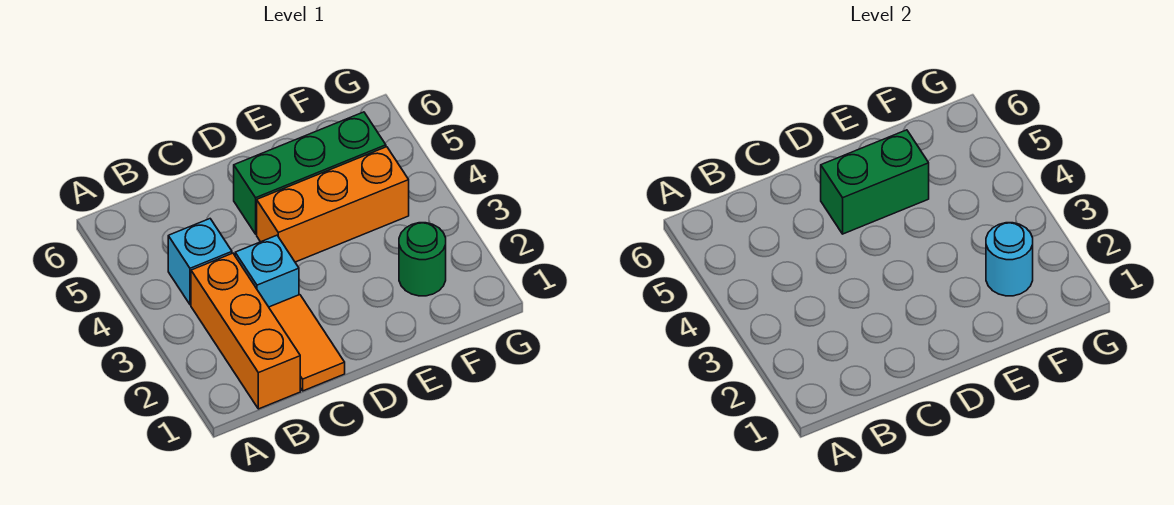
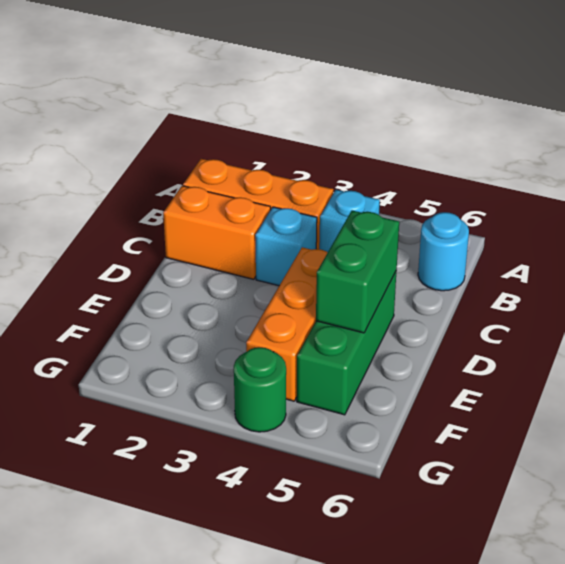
orange tile C1:C2 level 1 -> orange brick C1:C2 level 1
green round brick F2 level 1 -> green round brick G4 level 1
cyan round brick F2 level 2 -> cyan round brick B6 level 1

